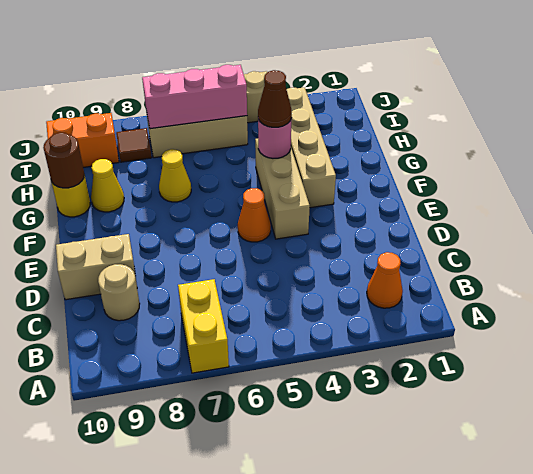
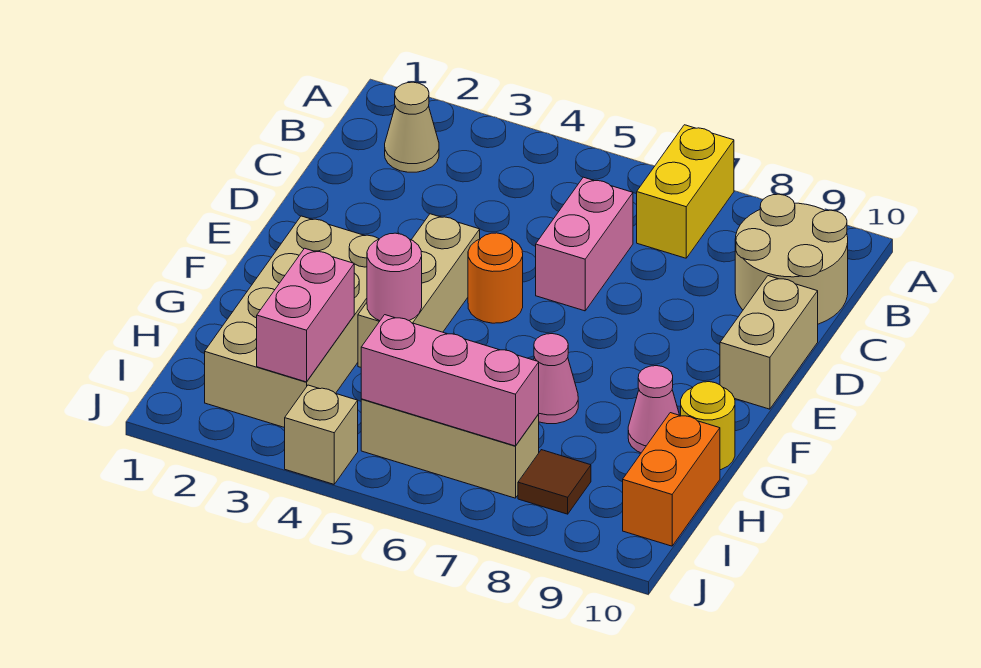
orange cone B2 level 1 -> tan cone B2 level 1
none -> pink brick C6:D6 level 1
tan round brick C9 level 1 -> tan round brick B9:C10 level 1
tan brick D9:D10 level 1 -> tan brick D10:E10 level 1
orange cone E5 level 1 -> orange round brick E5 level 1
tan brick F3:I3 level 1 -> tan brick F2:I3 level 1
brown cone G4 level 3 -> none
yellow cone G7 level 1 -> pink cone G7 level 1
yellow cone G9 level 1 -> pink cone G9 level 1
brown round brick G10 level 2 -> none
none -> pink brick H3:I3 level 2
orange brick I9:I10 level 1 -> orange brick H10:I10 level 1

